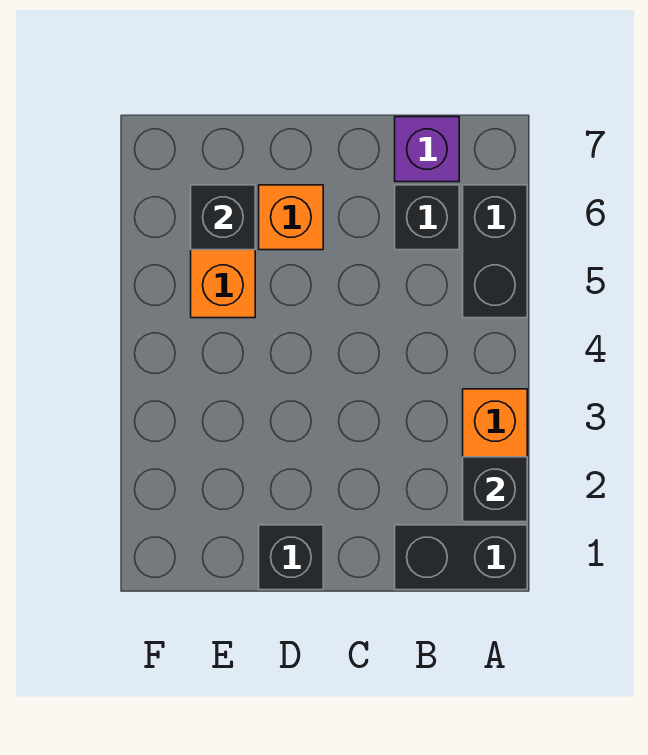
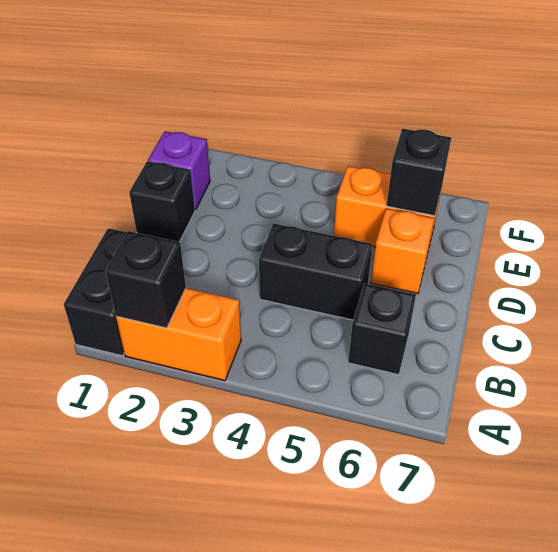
black brick A5:A6 level 1 -> black brick C4:C5 level 1
purple brick B7 level 1 -> purple brick E1 level 1

